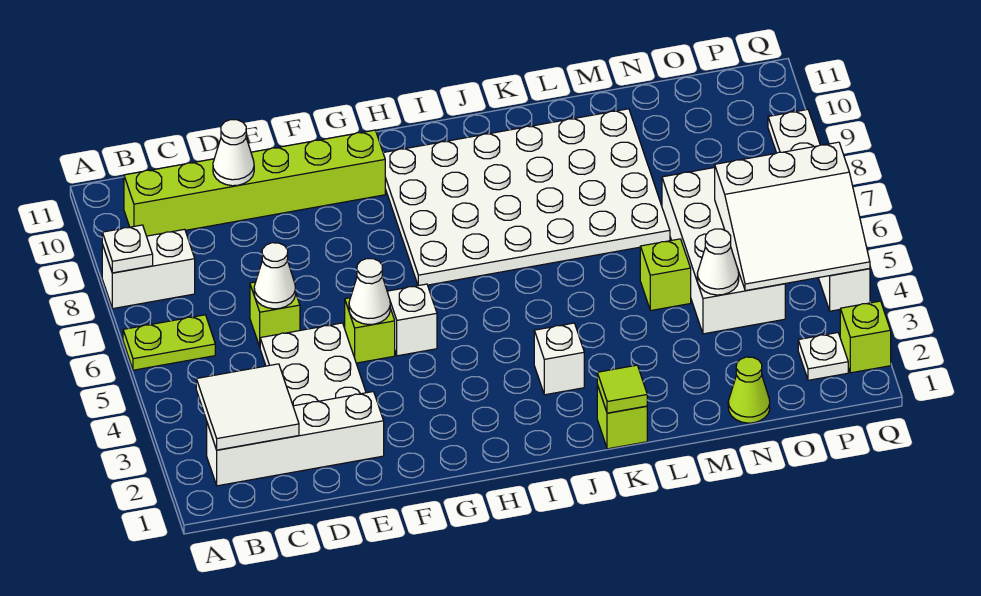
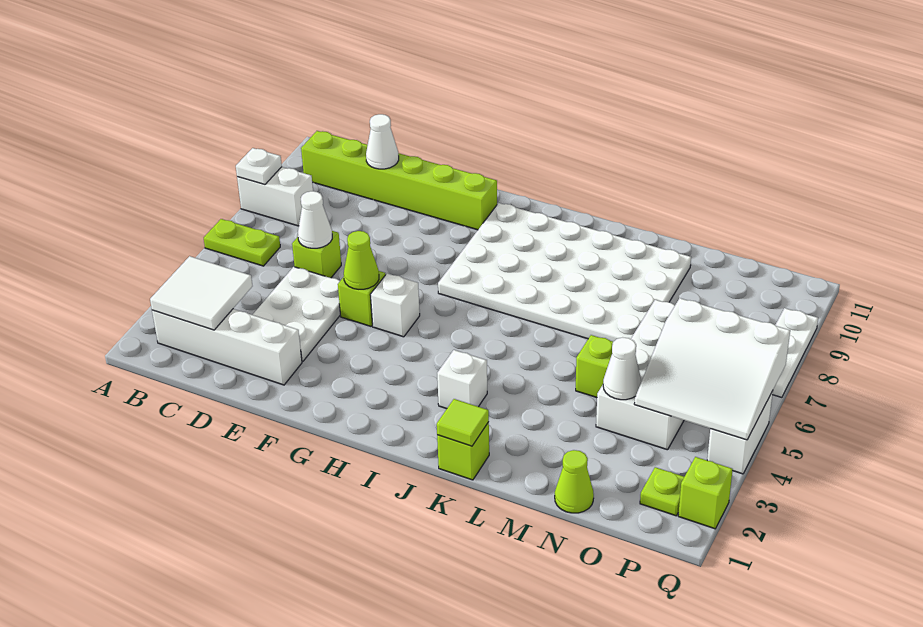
white cone F5 level 2 -> lime cone F5 level 2
white plate P2 level 1 -> lime plate P2 level 1

